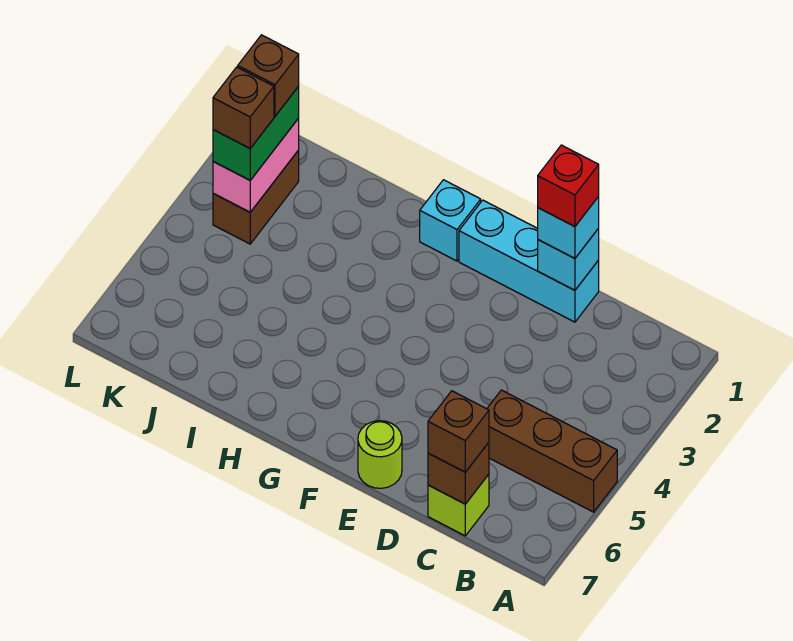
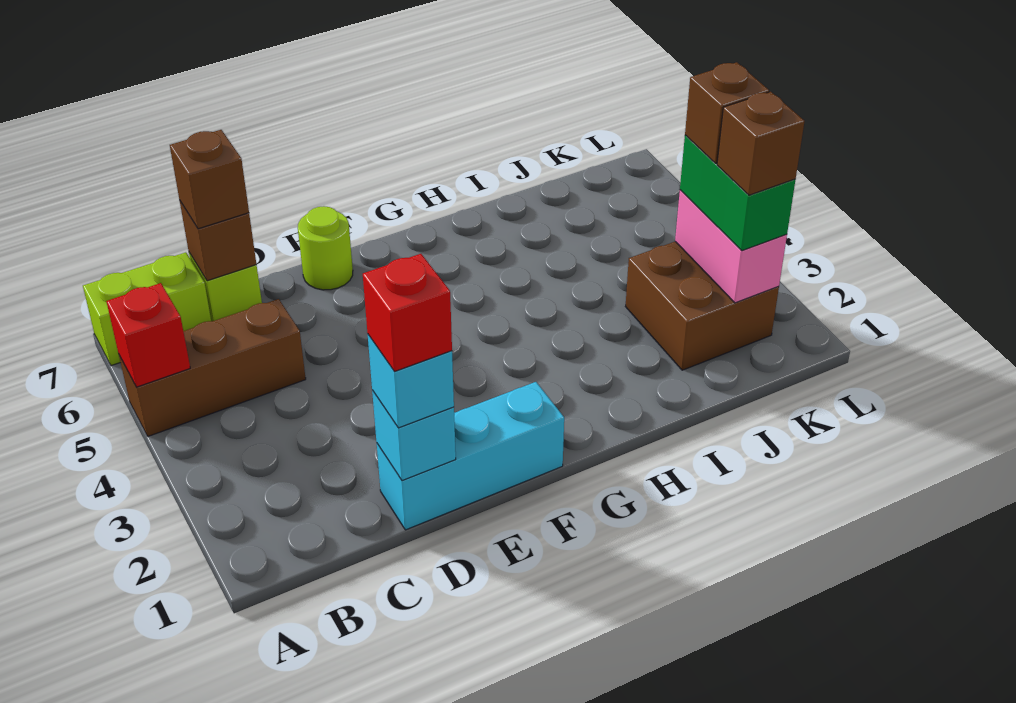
none -> red brick A5 level 2
none -> lime brick A7:B7 level 1
cyan brick G1 level 1 -> none
brown brick K2:K3 level 1 -> brown brick J2:K3 level 1

